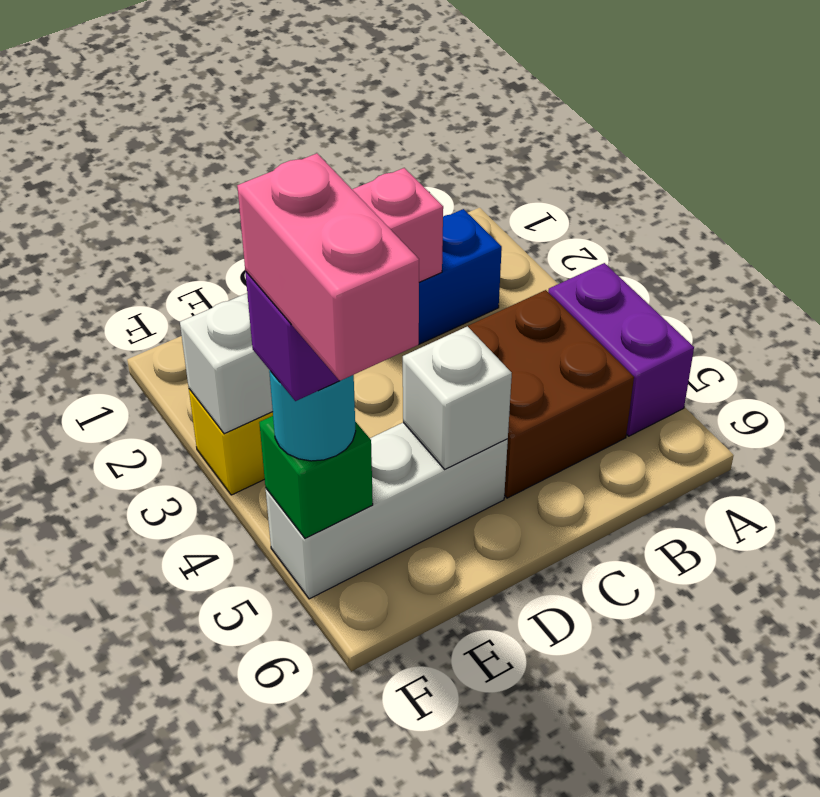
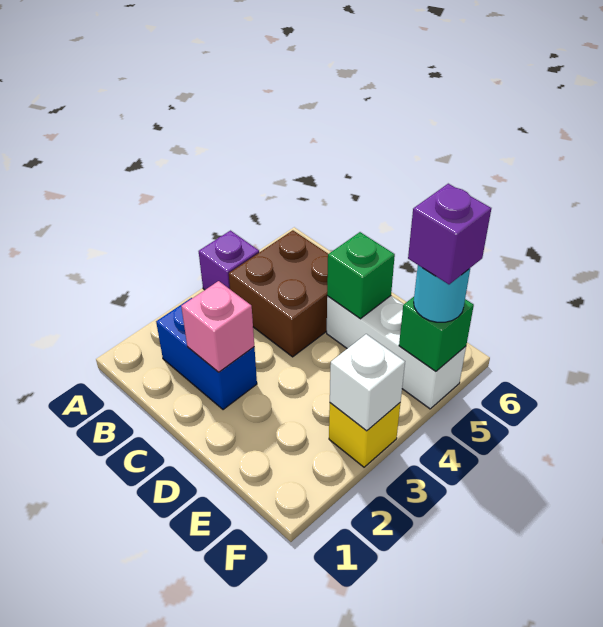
purple brick A4:A5 level 1 -> purple brick A4 level 1
white brick D5 level 2 -> green brick D5 level 2
pink brick F5:F6 level 5 -> none

